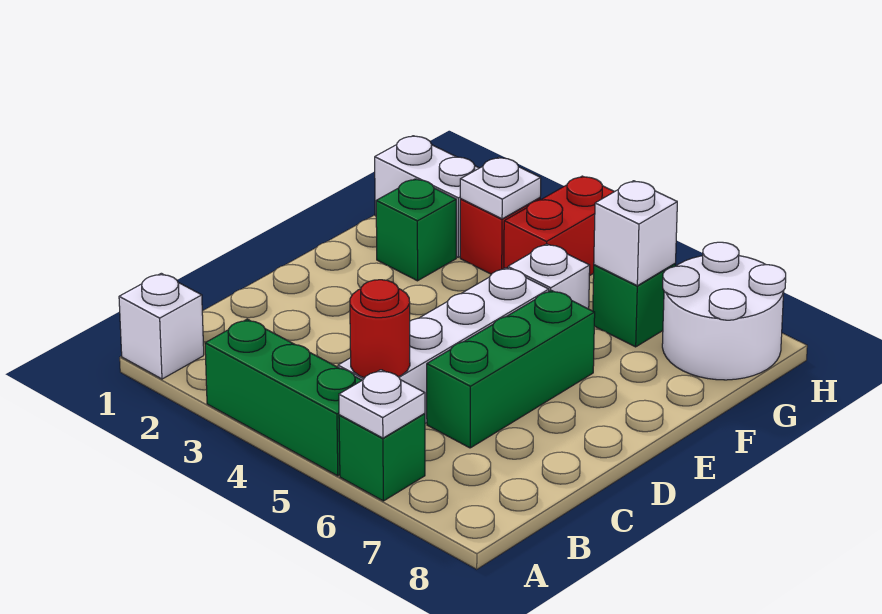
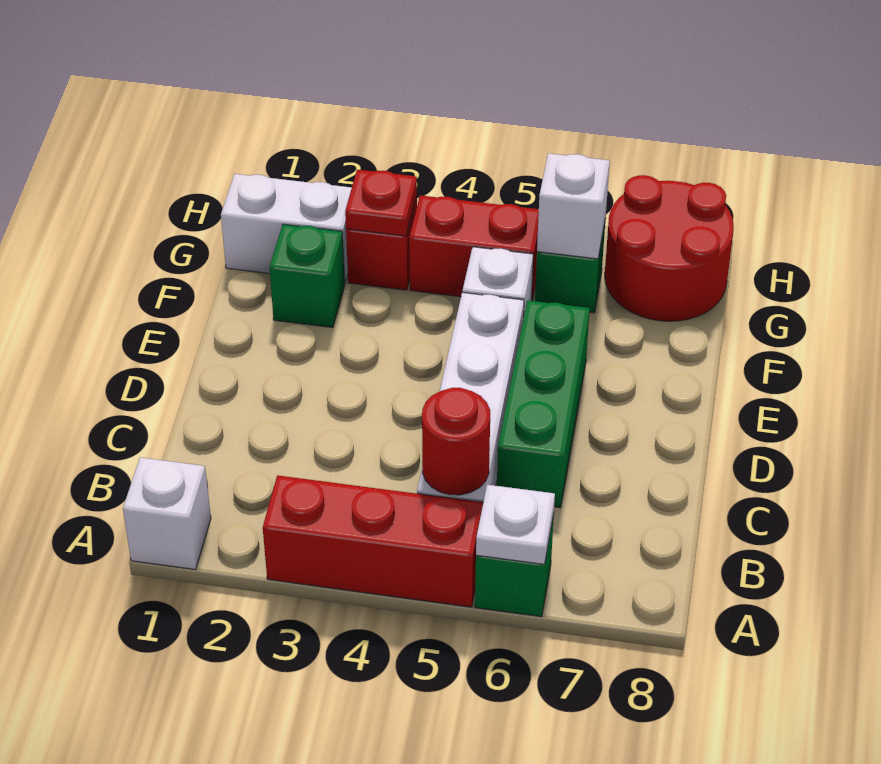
green brick A3:A5 level 1 -> red brick A3:A5 level 1
white plate G3 level 2 -> red plate G3 level 2
red brick G4:H4 level 1 -> red brick G4:G5 level 1
white round brick G7:H8 level 1 -> red round brick G7:H8 level 1

